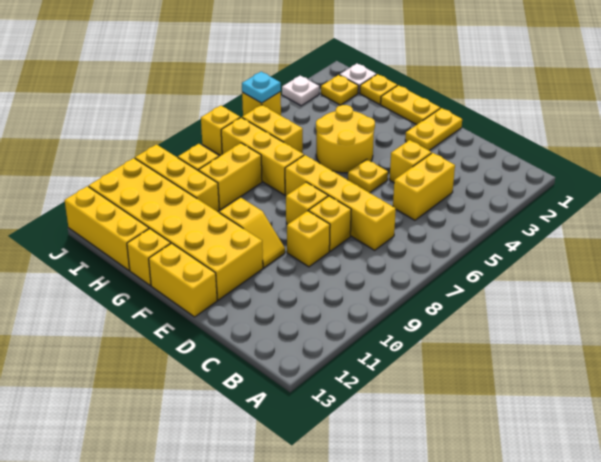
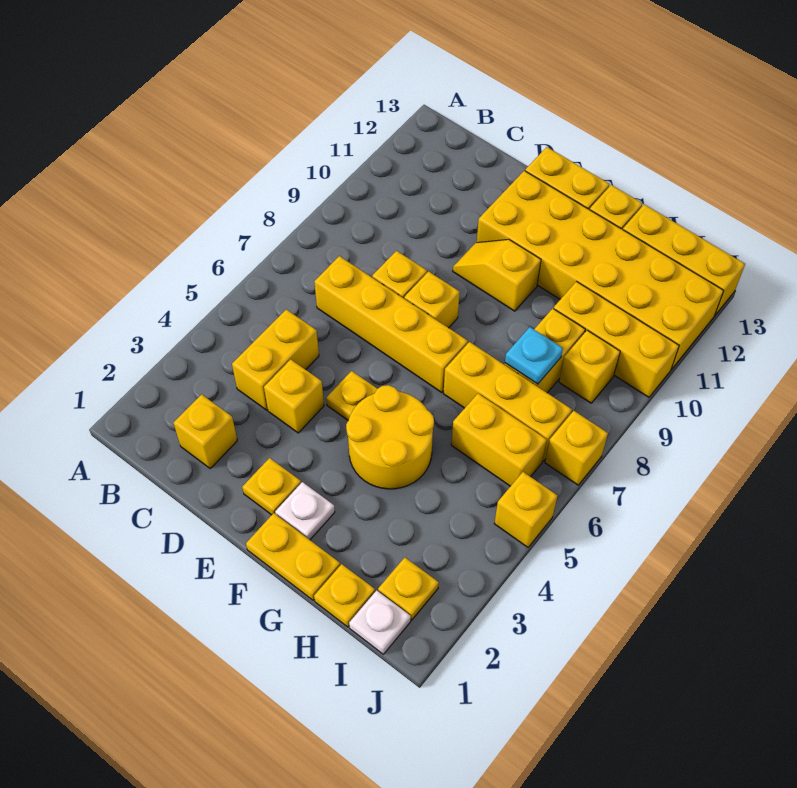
yellow brick D9 level 1 -> yellow brick C2 level 1
yellow plate E1:E2 level 1 -> yellow plate E2 level 1
white plate J3 level 1 -> white plate F2 level 1
cyan plate J5 level 2 -> cyan plate H8 level 2

